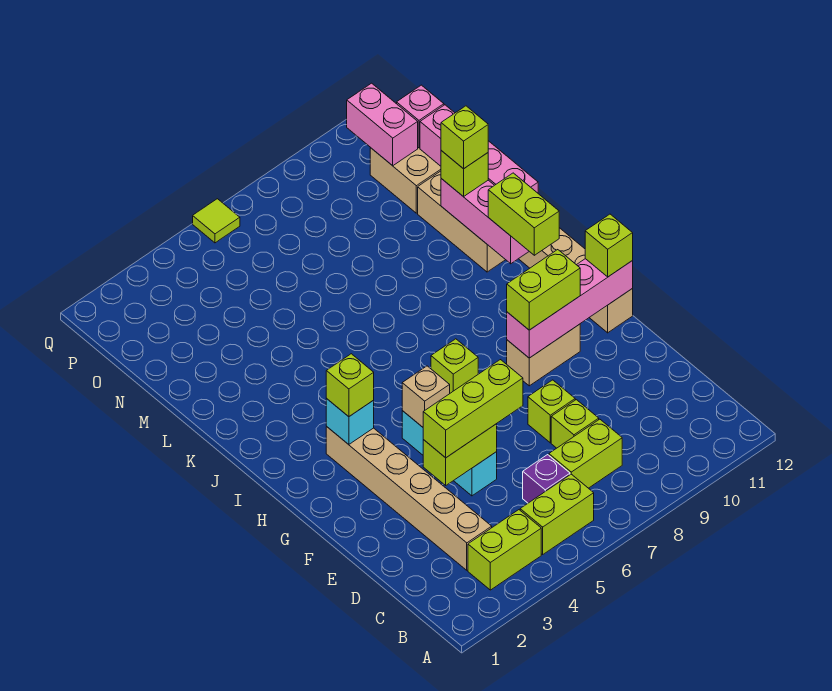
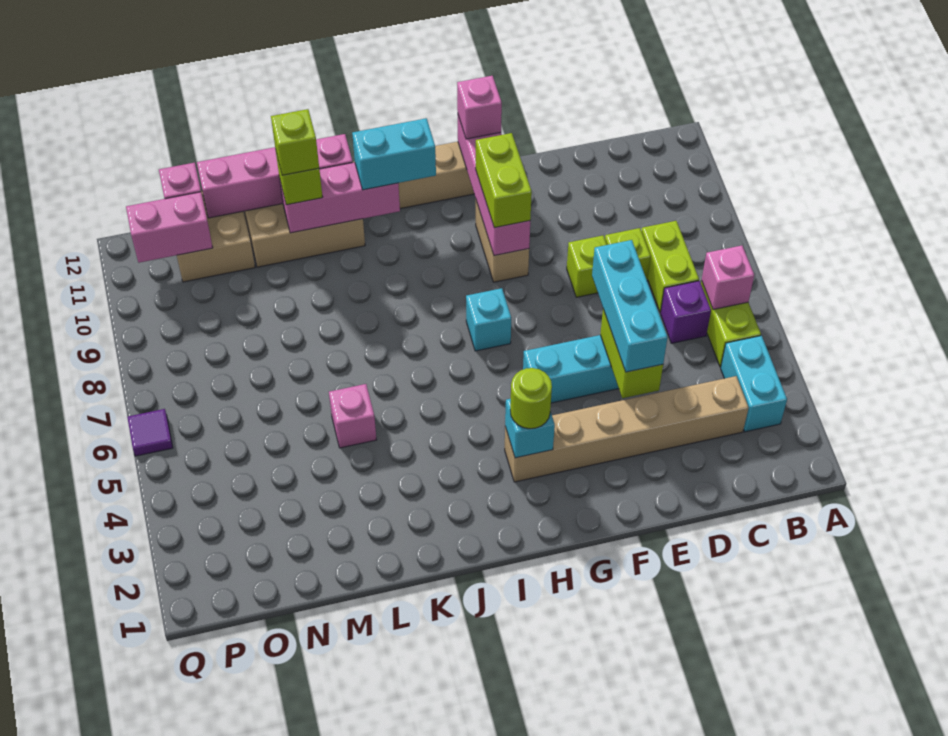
lime brick B3:B4 level 1 -> cyan brick B3:B4 level 1
none -> pink brick B6 level 2
lime brick E4:E6 level 3 -> cyan brick E4:E6 level 3
tan brick G5 level 2 -> none
lime brick G12 level 3 -> pink brick G12 level 3
lime brick H3 level 3 -> lime round brick H3 level 3
lime brick H7 level 1 -> cyan brick H7 level 1
lime brick I11:J11 level 3 -> cyan brick I11:J11 level 3
none -> pink brick L5 level 1
lime tile Q6 level 1 -> purple tile Q6 level 1

